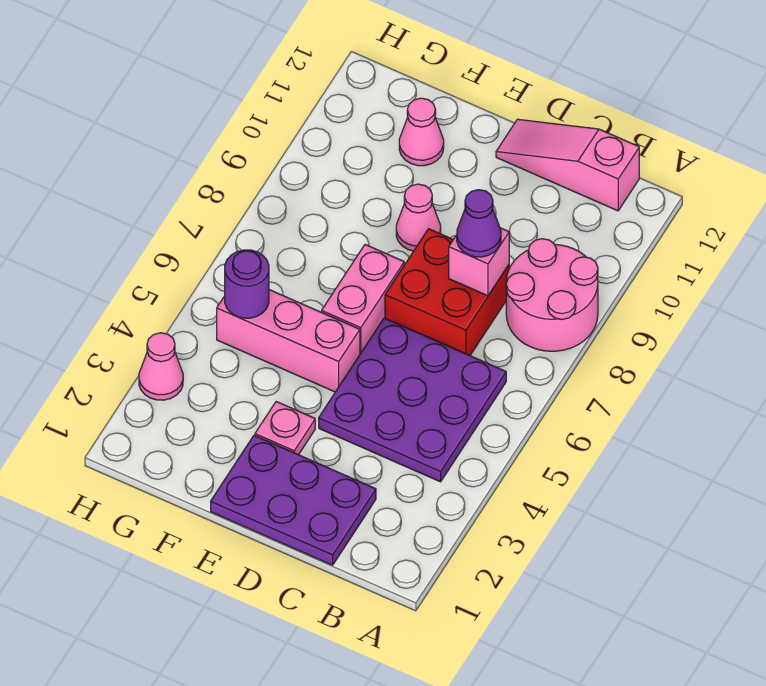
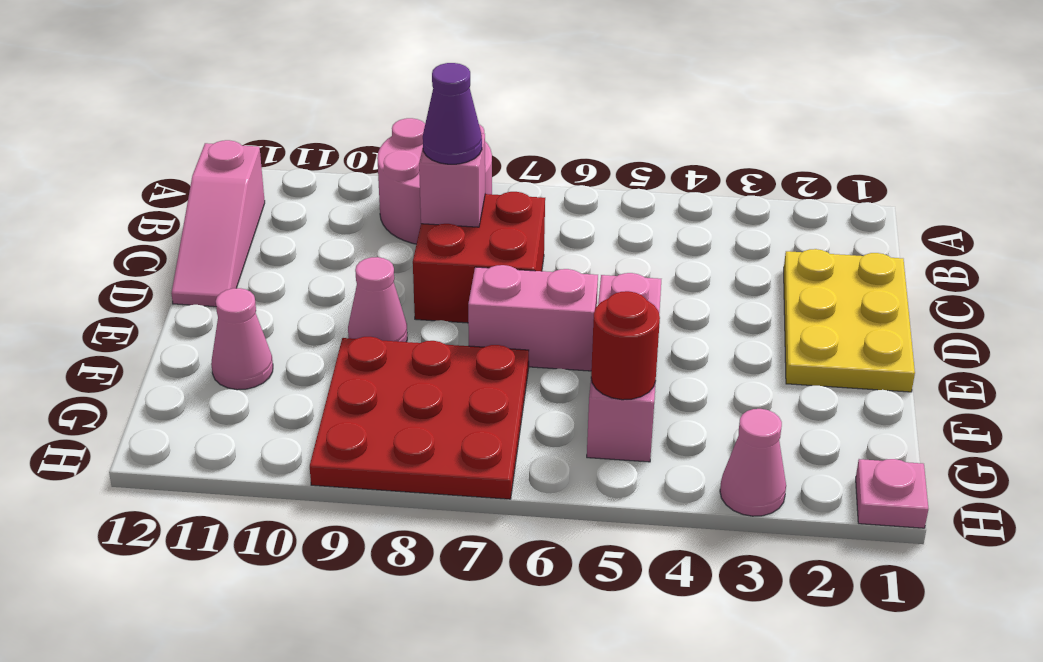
purple plate B4:D6 level 1 -> none
purple plate C1:E2 level 1 -> yellow plate C1:E2 level 1
pink plate E3 level 1 -> pink plate H1 level 1
none -> red plate F7:H9 level 1
purple round brick G5 level 2 -> red round brick G5 level 2

